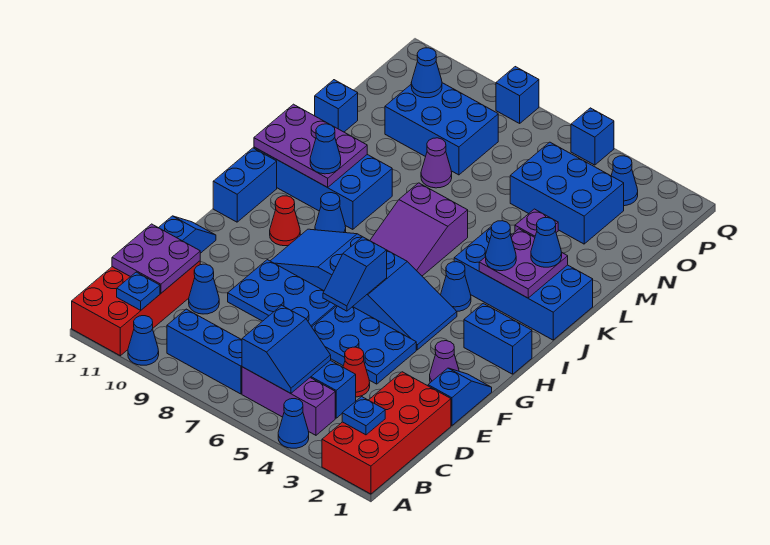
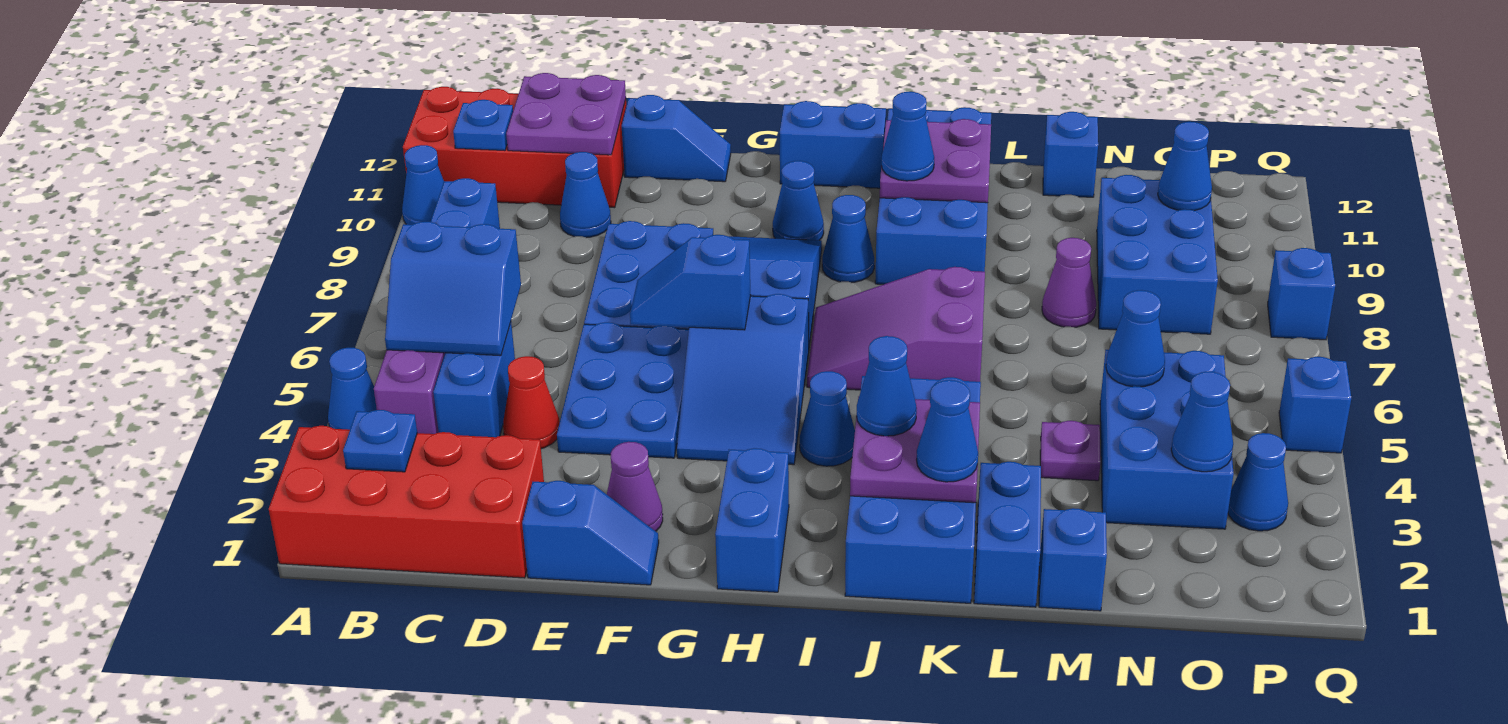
red cone H10 level 1 -> blue cone H10 level 1
purple plate J10:K12 level 2 -> purple plate J10:K11 level 2
none -> blue brick L1:L2 level 1
none -> blue brick M1 level 1
none -> blue cone N5 level 2
none -> blue cone O3 level 2

